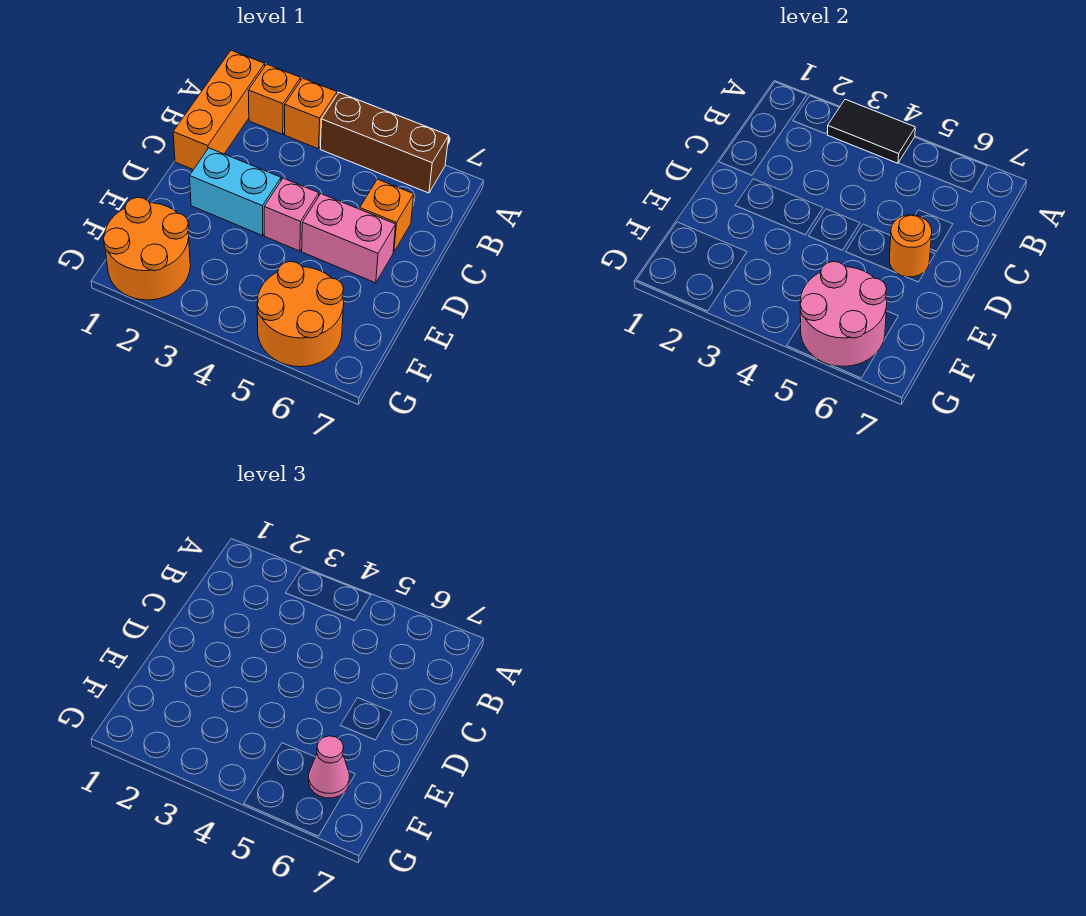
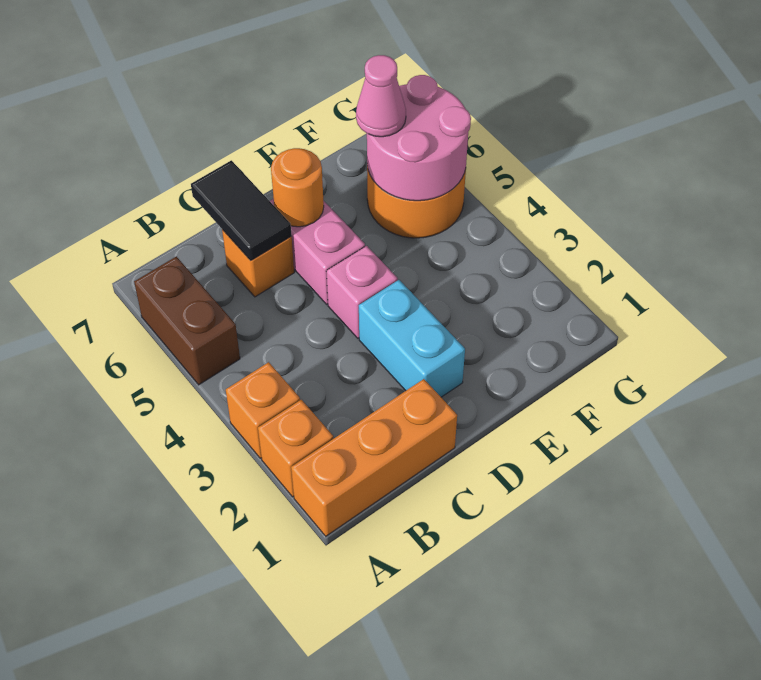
black tile A3:A4 level 2 -> black tile C6:C7 level 2
brown brick A4:A6 level 1 -> brown brick A5:A6 level 1
orange round brick F1:G2 level 1 -> none

